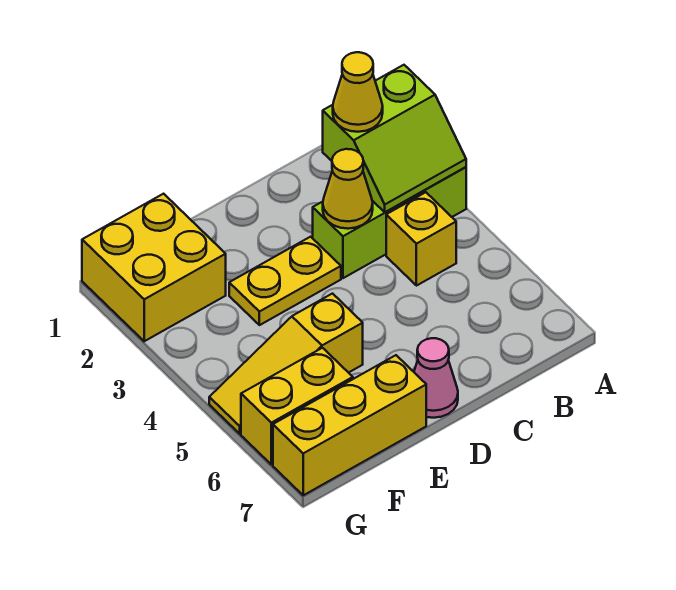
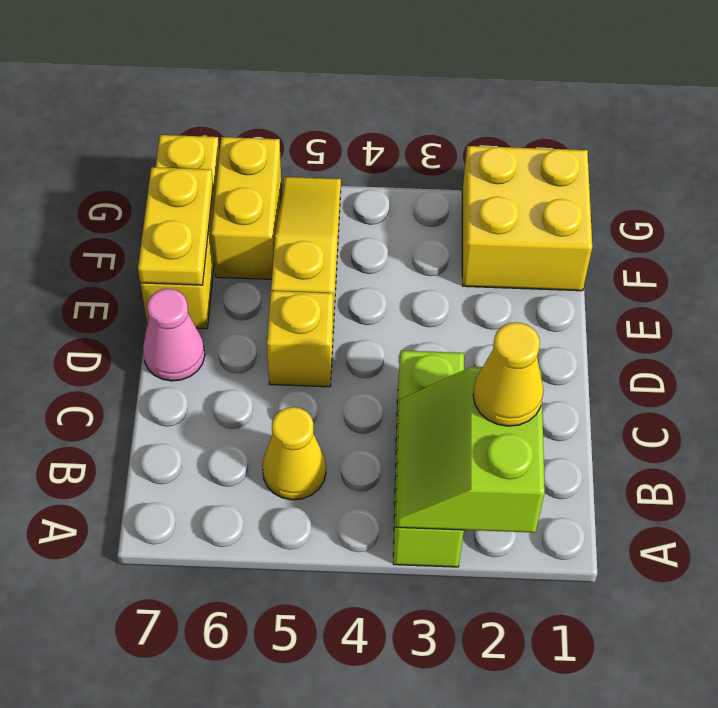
yellow brick B4 level 1 -> yellow brick D5 level 1
yellow cone C3 level 2 -> yellow cone B5 level 1
yellow plate D3:E3 level 1 -> yellow plate E7:F7 level 2

